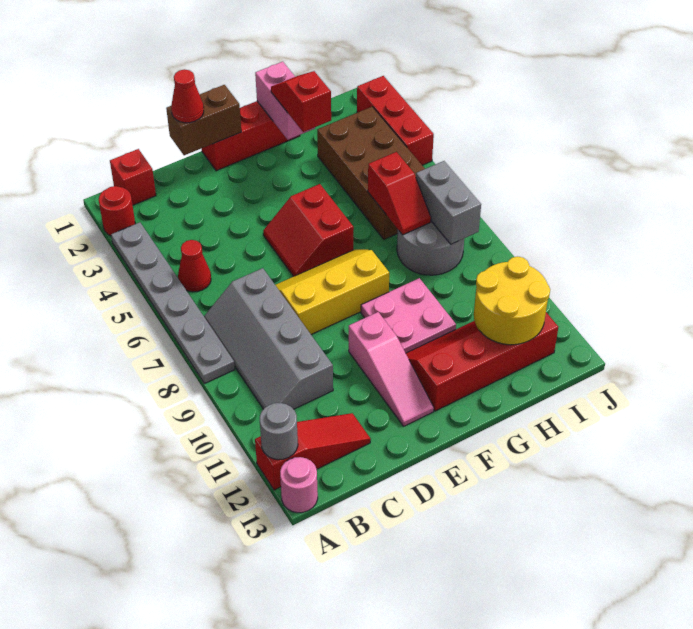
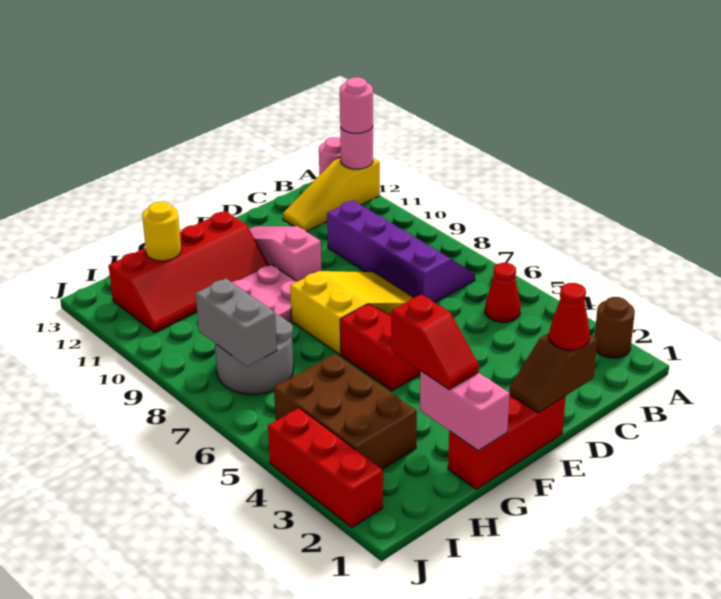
red round brick A2 level 1 -> brown round brick A2 level 1
grey plate A3:A8 level 1 -> none
red slope A12:C12 level 1 top A -> yellow slope A12:C12 level 1 top A
grey round brick A12 level 2 -> pink round brick A12 level 2
none -> pink round brick A12 level 3
red brick B1 level 1 -> none
grey slope B7:C10 level 1 top C -> purple slope B7:C10 level 1 top C
brown brick D1:E1 level 2 -> brown slope D1:E1 level 2 top D
yellow slope D7:F8 level 1 top 8 -> yellow slope D7:F8 level 1 top F
brown brick H3:I6 level 1 -> brown brick H3:I5 level 1
red slope H6:H7 level 2 top 6 -> none
yellow round brick H11:I12 level 2 -> yellow round brick H12 level 2

